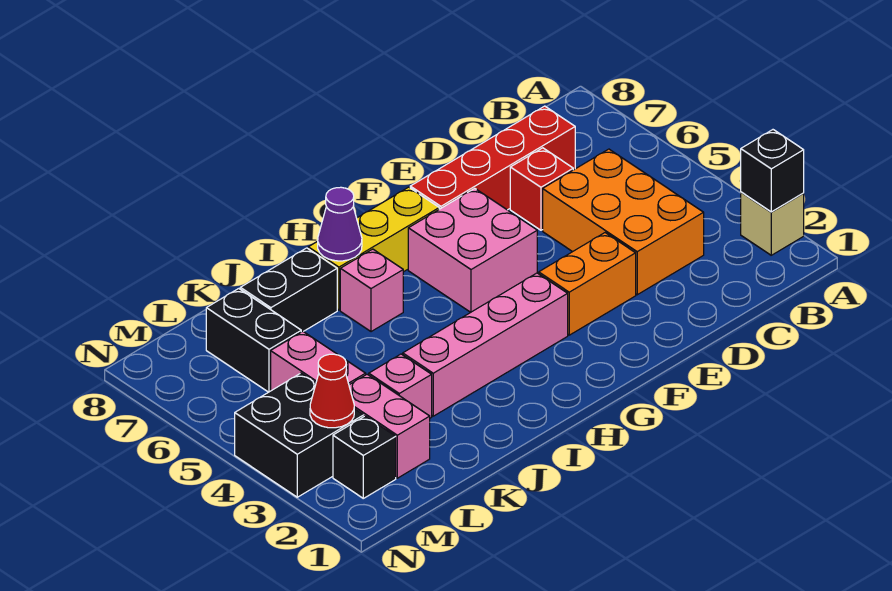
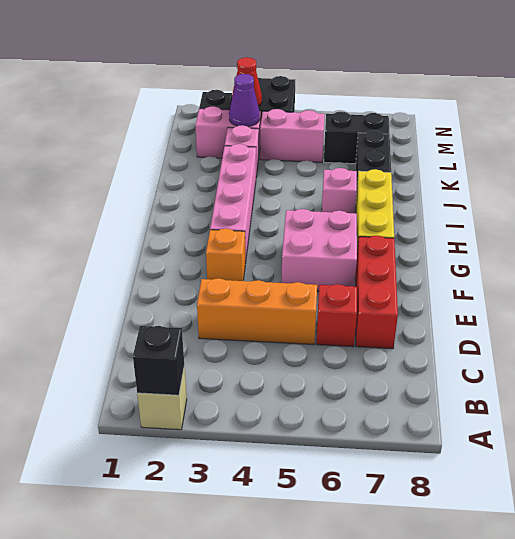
orange brick C3:D5 level 1 -> orange brick D3:D5 level 1
red brick C7:F7 level 1 -> red brick D7:F7 level 1
orange brick E3:F3 level 1 -> orange brick F3 level 1
purple cone I7 level 2 -> purple cone L3 level 2

